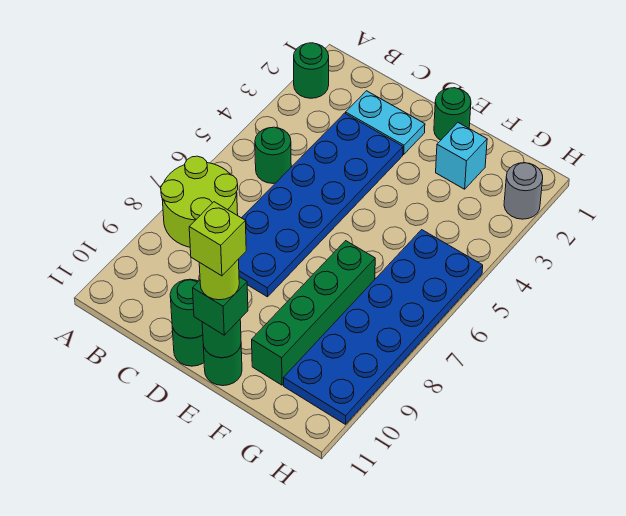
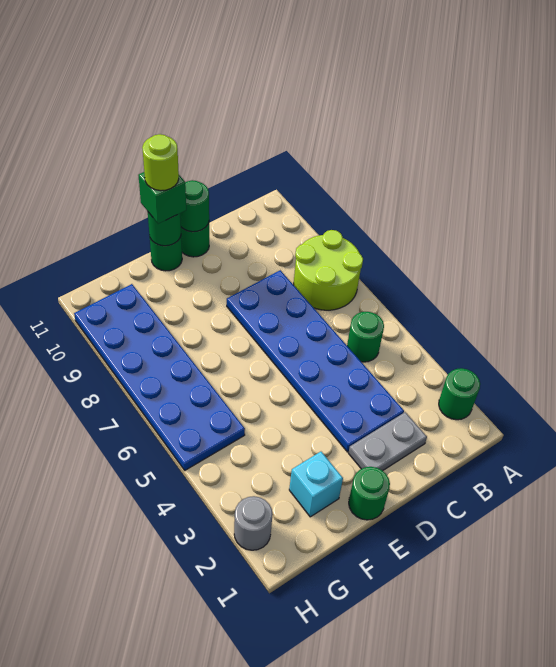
cyan plate C2:D2 level 1 -> grey plate C2:D2 level 1
lime brick E11 level 5 -> none
green brick F7:F10 level 1 -> none

